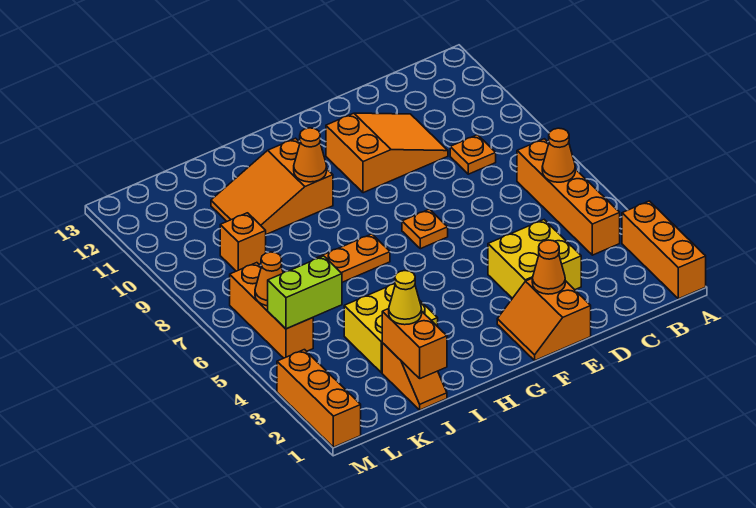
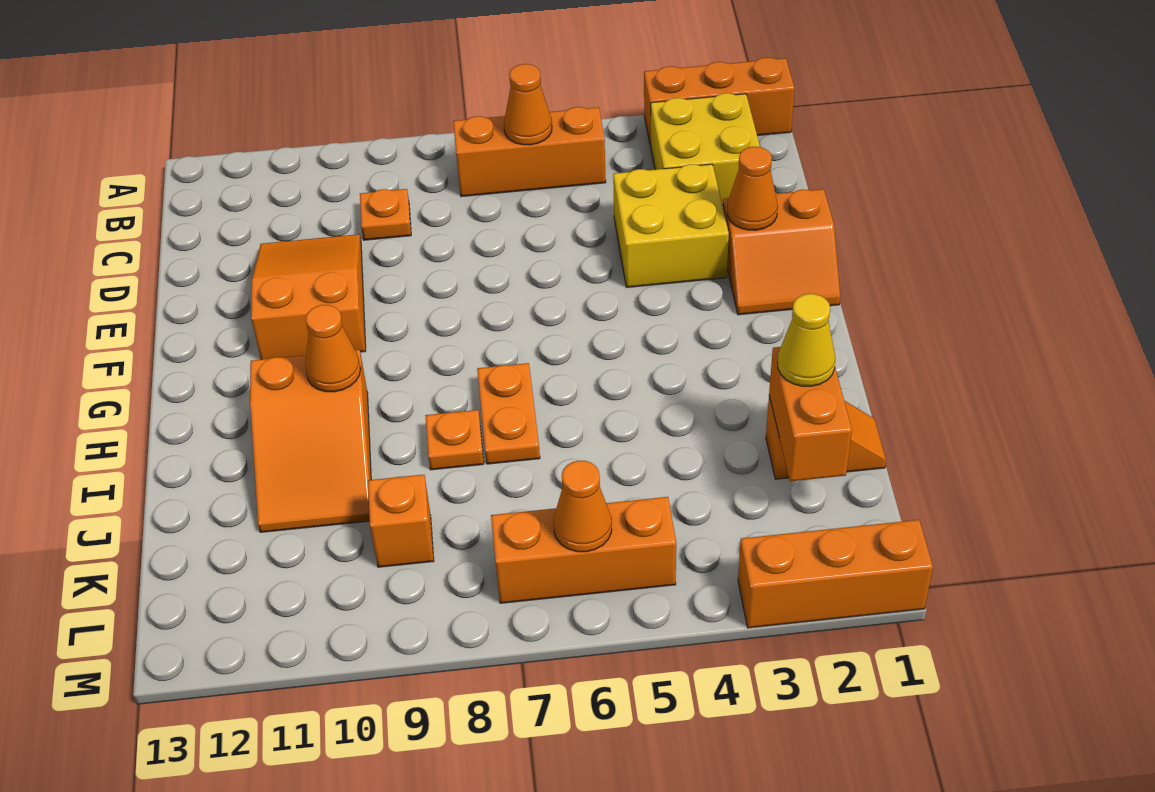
orange brick B4:B7 level 1 -> orange brick B5:B7 level 1
orange plate F7 level 1 -> orange plate I8 level 1
yellow brick I3:J4 level 1 -> yellow brick B2:C3 level 1
orange brick J1:J2 level 2 -> orange brick J2:K2 level 2
lime brick K5:L5 level 2 -> none

